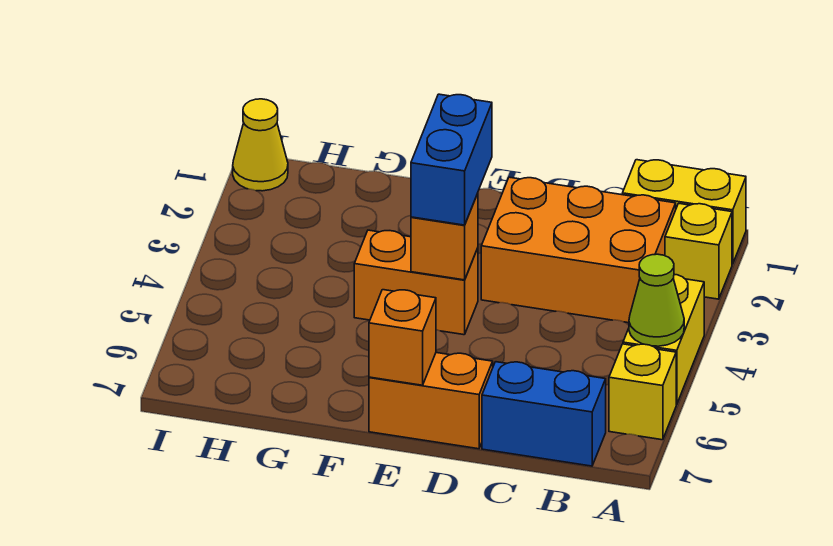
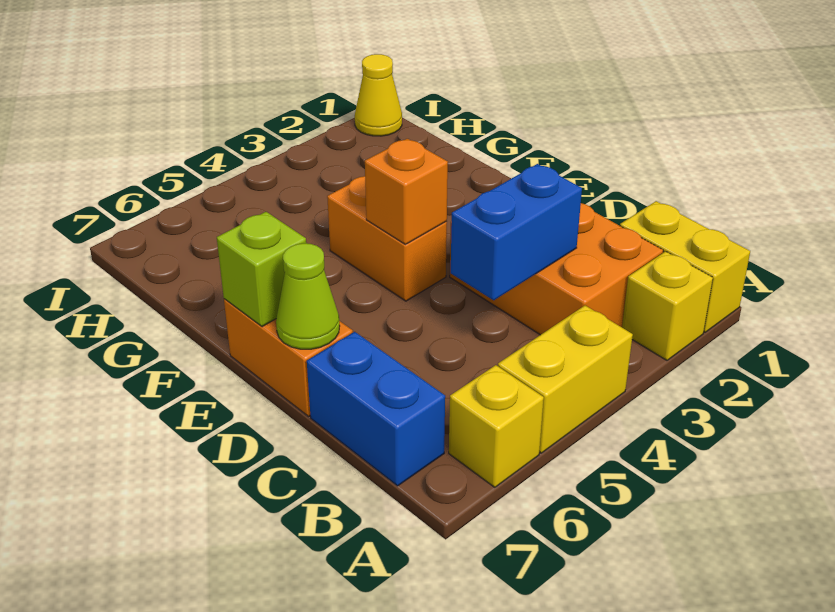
lime cone A5 level 2 -> lime cone D7 level 2
blue brick E3:E4 level 3 -> blue brick C3:C4 level 2
orange brick E7 level 2 -> lime brick E7 level 2

